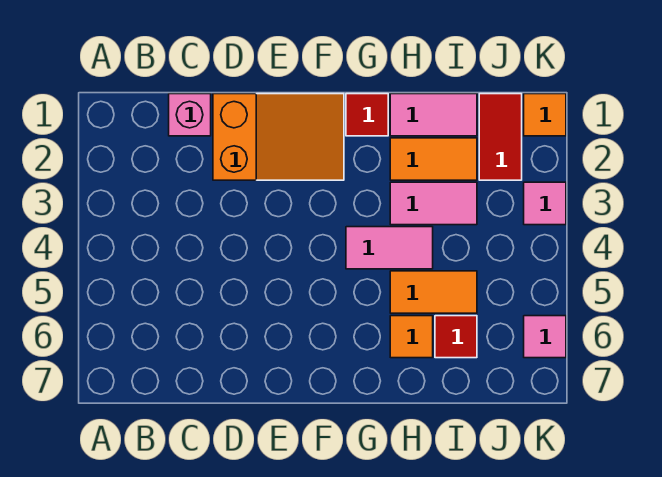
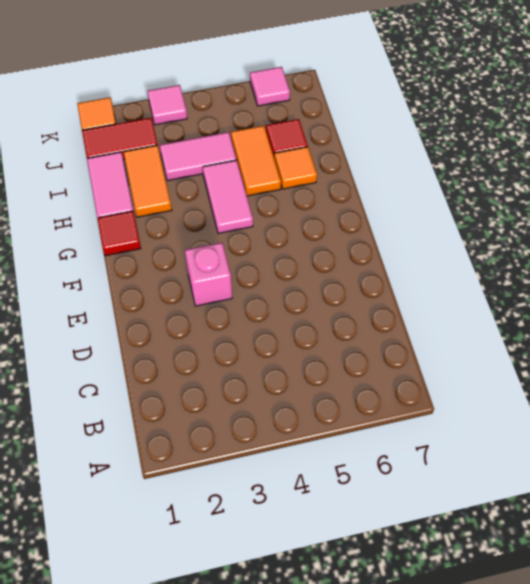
pink brick C1 level 1 -> pink brick E3 level 1
orange slope D1:F2 level 1 top D -> none
pink tile H3:I3 level 1 -> pink tile I3:I4 level 1

